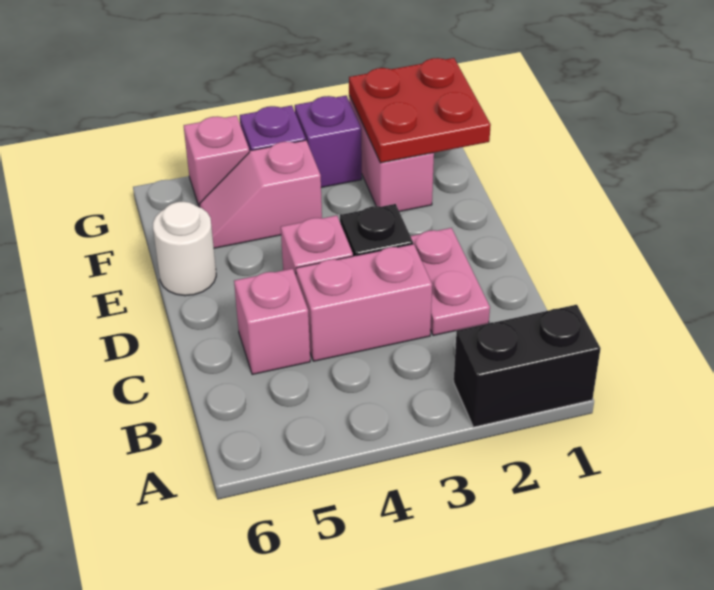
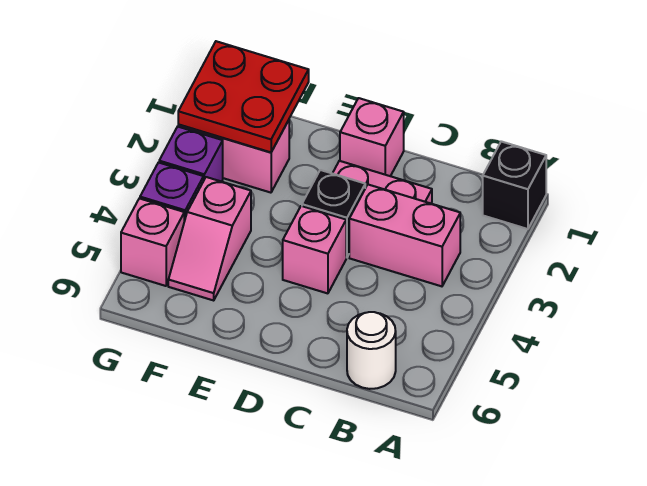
black brick A1:A2 level 1 -> black brick A1 level 1
pink brick C3:C4 level 1 -> pink brick B3:C3 level 1
pink brick C5 level 1 -> pink brick D1 level 1
white round brick E6 level 1 -> white round brick B6 level 1

